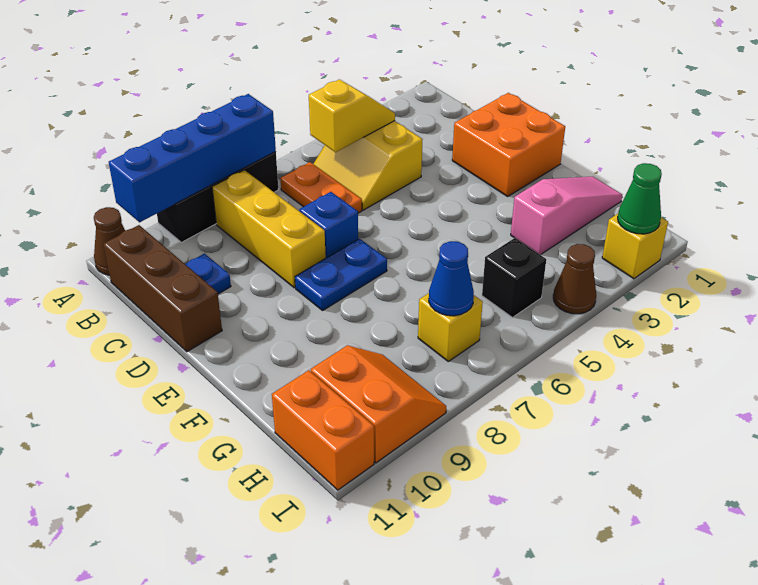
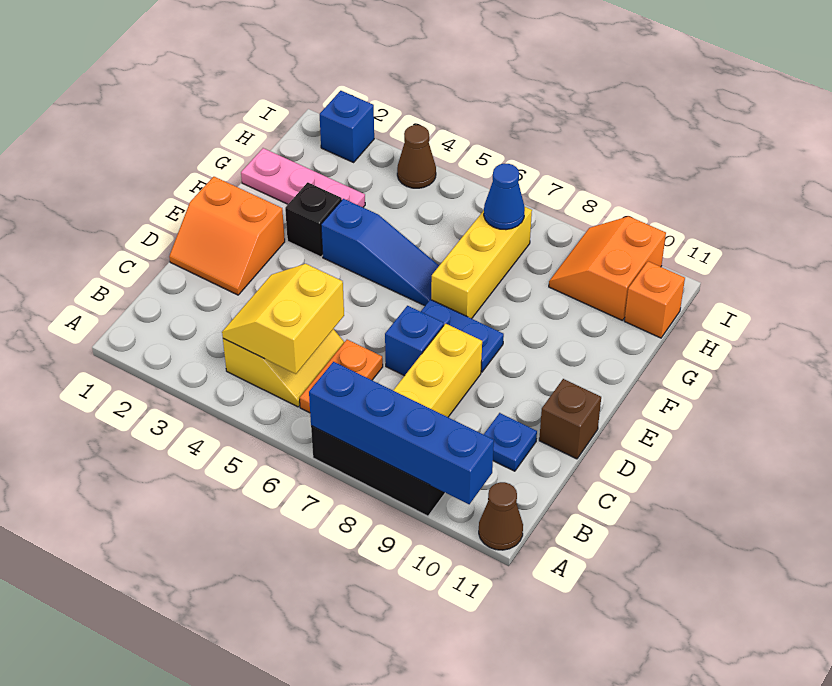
yellow slope B4:B5 level 2 top 5 -> yellow slope B4:C5 level 2 top 5
brown brick B11:D11 level 1 -> brown brick D11 level 1
orange brick D1:E2 level 1 -> orange slope D1:E2 level 1 top E
none -> blue slope F4:F6 level 1 top 4
pink slope G1:G3 level 1 top 3 -> pink plate G1:G3 level 1
black brick H5 level 1 -> black brick F3 level 1
yellow brick H7 level 1 -> yellow brick F7:H7 level 1
orange brick H11:I11 level 1 -> orange brick H11 level 1
yellow brick I2 level 1 -> blue brick I2 level 1
green cone I2 level 2 -> none

